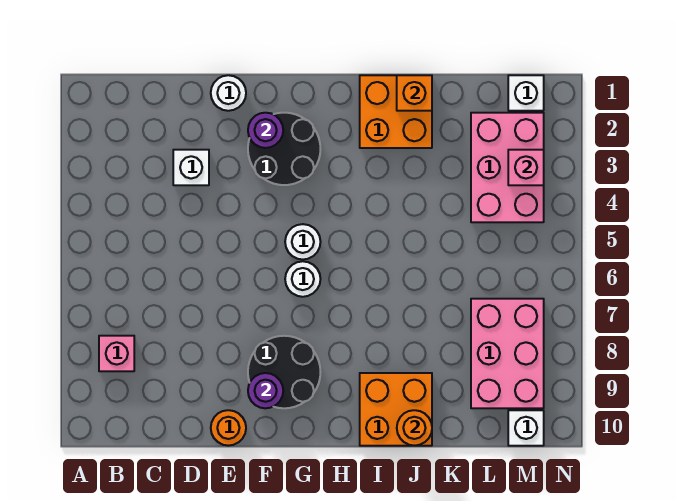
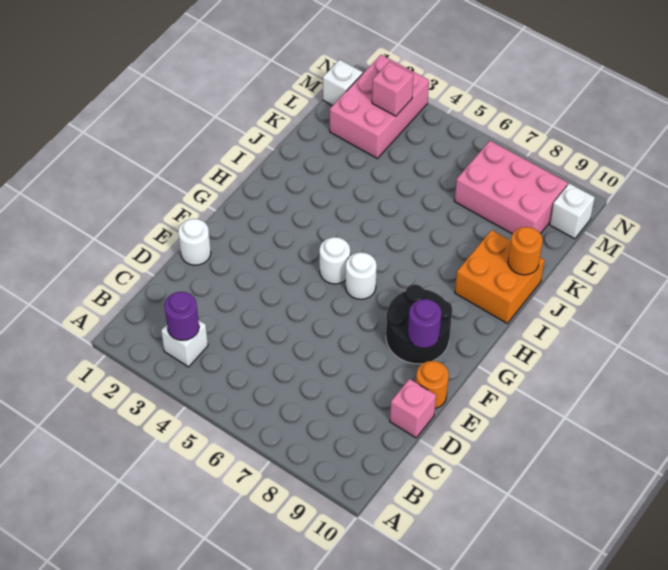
pink brick B8 level 1 -> pink brick D10 level 1
white brick D3 level 1 -> white brick B3 level 1
black round brick F2:G3 level 1 -> none
purple round brick F2 level 2 -> purple round brick B3 level 2
orange brick I1:J2 level 1 -> none
orange brick J1 level 2 -> none
pink brick L2:M4 level 1 -> pink brick L2:N3 level 1

